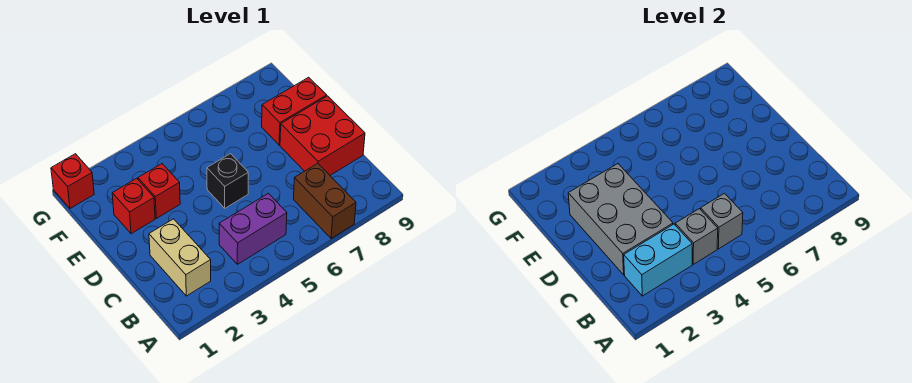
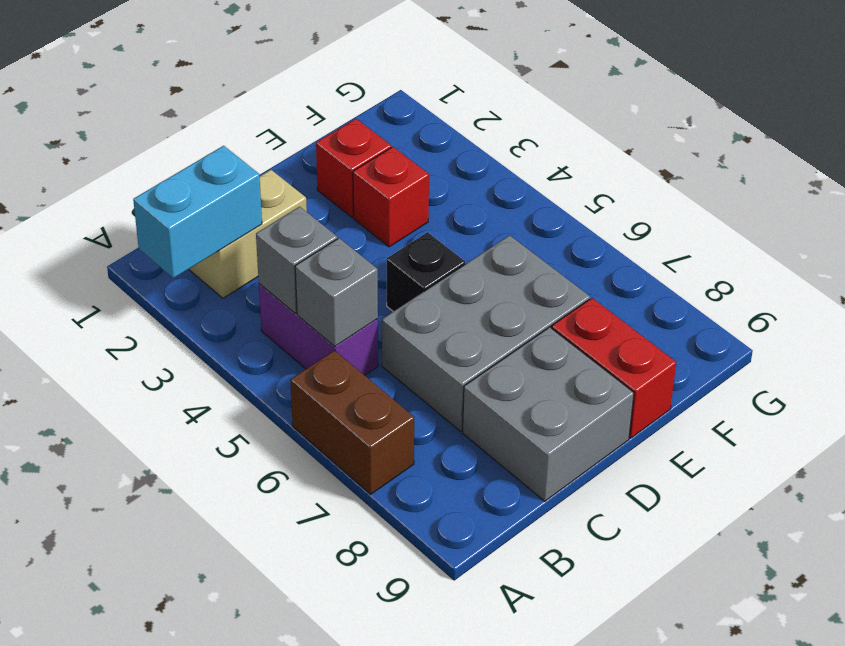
brown brick A7:B7 level 1 -> brown brick A6:A7 level 1
cyan brick B2:B3 level 2 -> cyan brick A2:B2 level 2
grey brick C2:E3 level 2 -> grey brick C6:E7 level 1
red brick C8:D9 level 1 -> grey brick C8:D9 level 1
red brick G1 level 1 -> none

